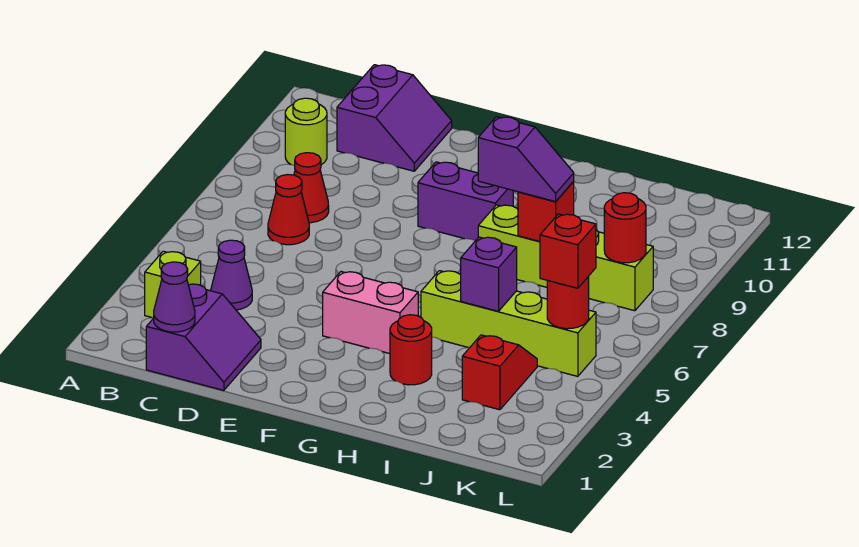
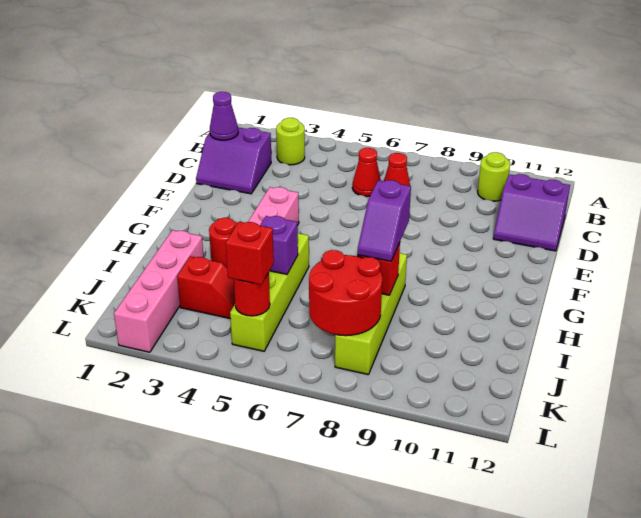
lime brick B3 level 1 -> lime round brick B3 level 1
purple cone C4 level 1 -> none
red cone C8 level 1 -> red cone C6 level 1
purple brick F9:G9 level 1 -> none
none -> pink brick I2:L2 level 1
red round brick K8 level 2 -> red round brick J7:K8 level 2

